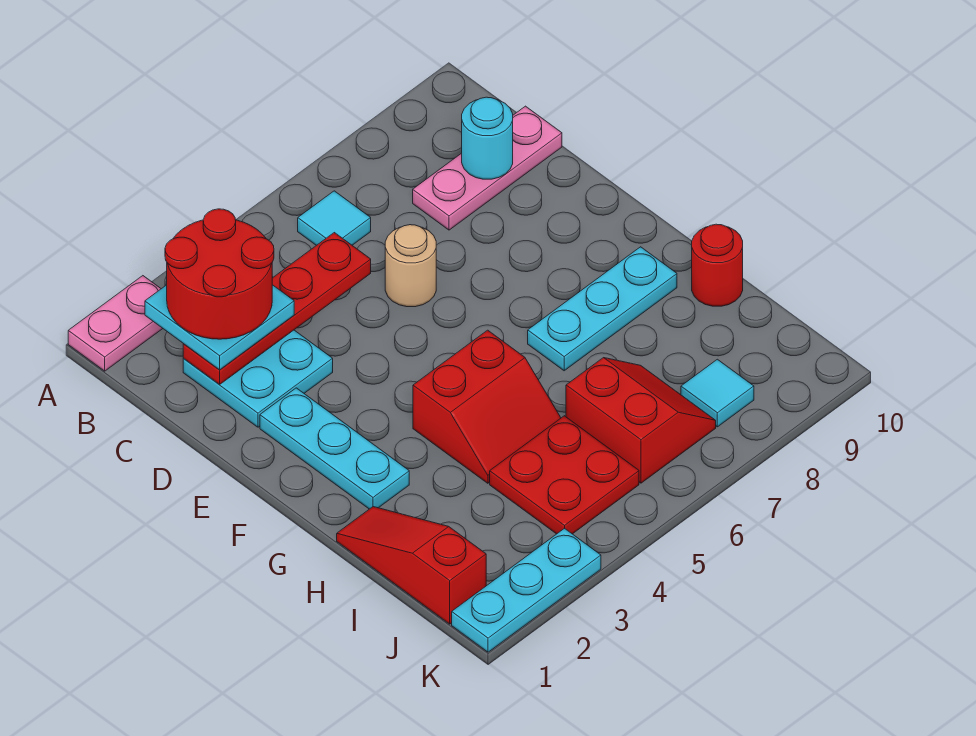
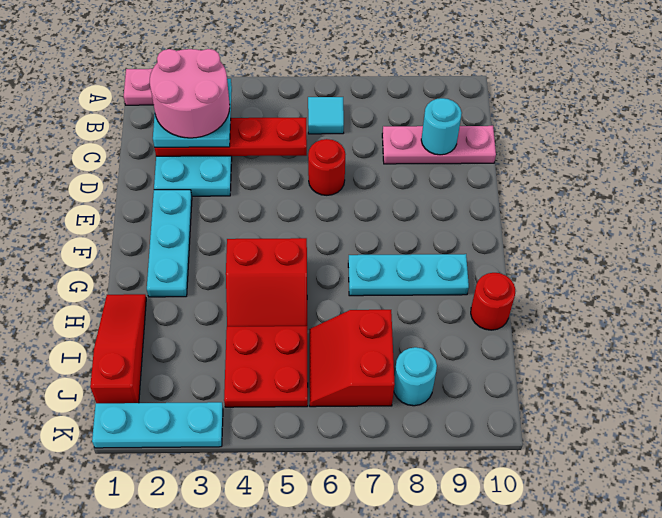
red round brick B2:C3 level 4 -> pink round brick B2:C3 level 4
tan round brick D6 level 1 -> red round brick D6 level 1
red slope I6:J7 level 1 top 6 -> red slope I6:J7 level 1 top 7
cyan tile J8 level 1 -> cyan round brick J8 level 1

